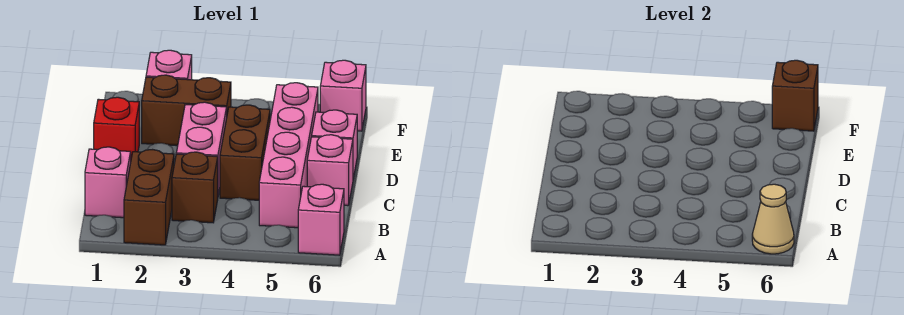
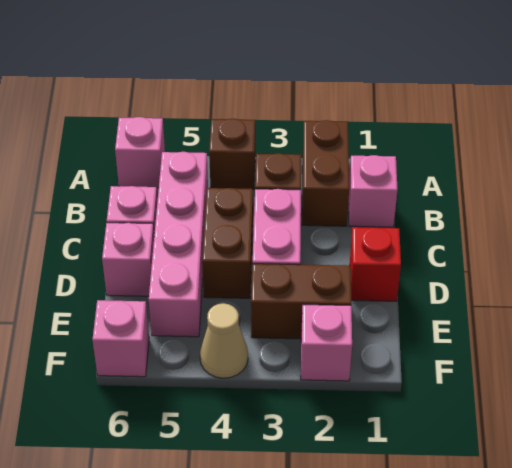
tan cone A6 level 2 -> tan cone F4 level 1
brown brick F6 level 2 -> brown brick A4 level 1

